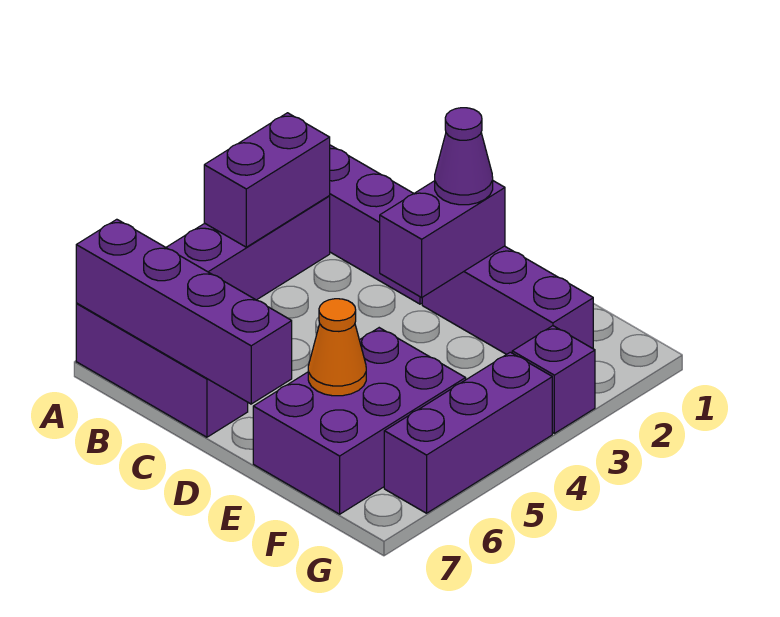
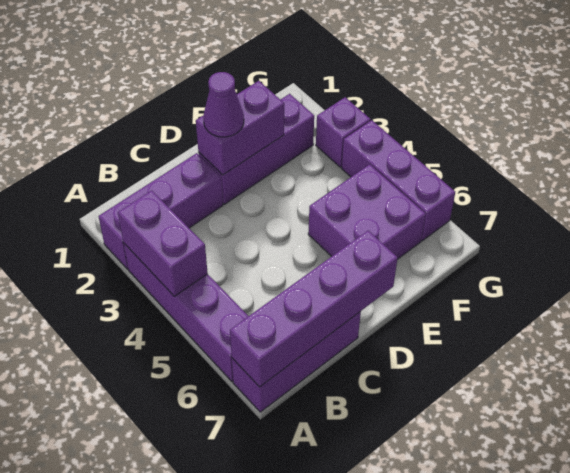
purple brick D2:D3 level 2 -> purple brick D2:E2 level 2
purple brick E5:F7 level 1 -> purple brick E5:F6 level 1
orange cone E6 level 2 -> none

